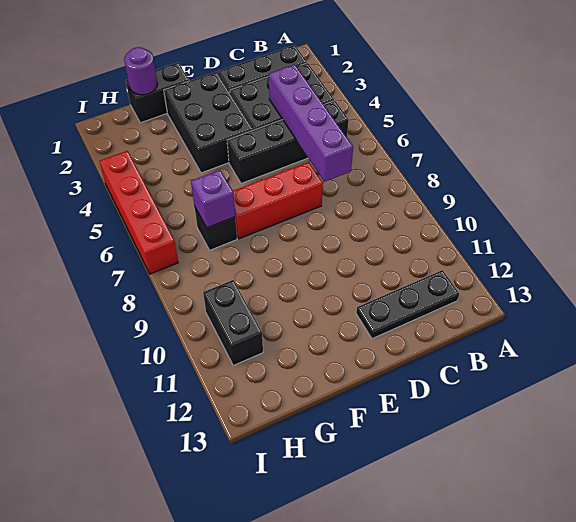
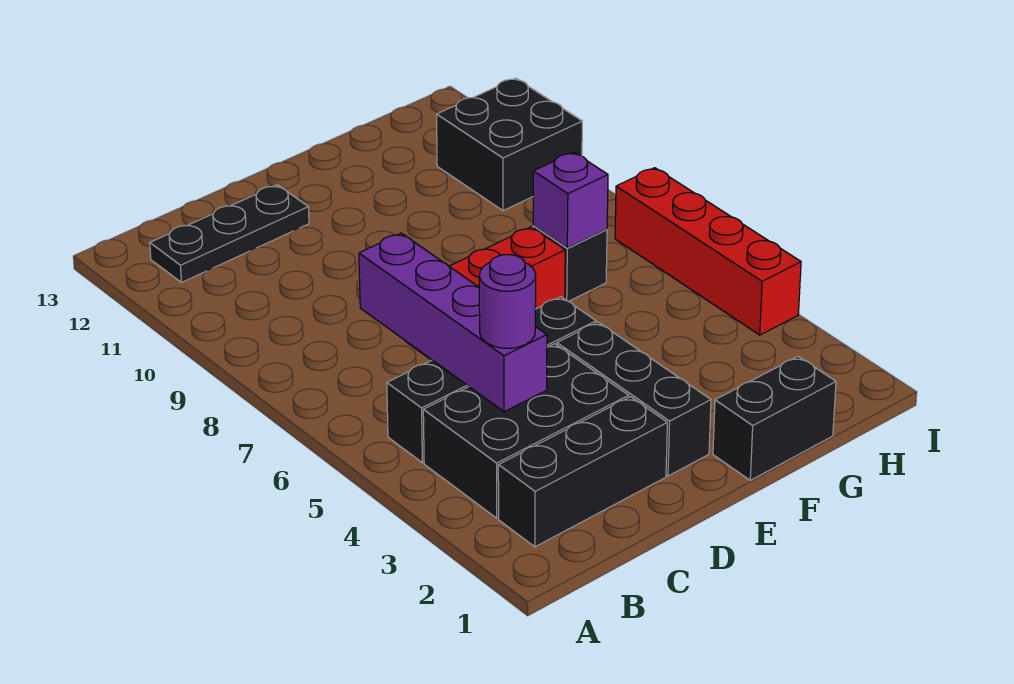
black brick E2:F4 level 1 -> black brick E2:E4 level 1
purple round brick G1 level 2 -> purple round brick C4 level 3
black brick H10:H11 level 1 -> black brick H10:I11 level 1

